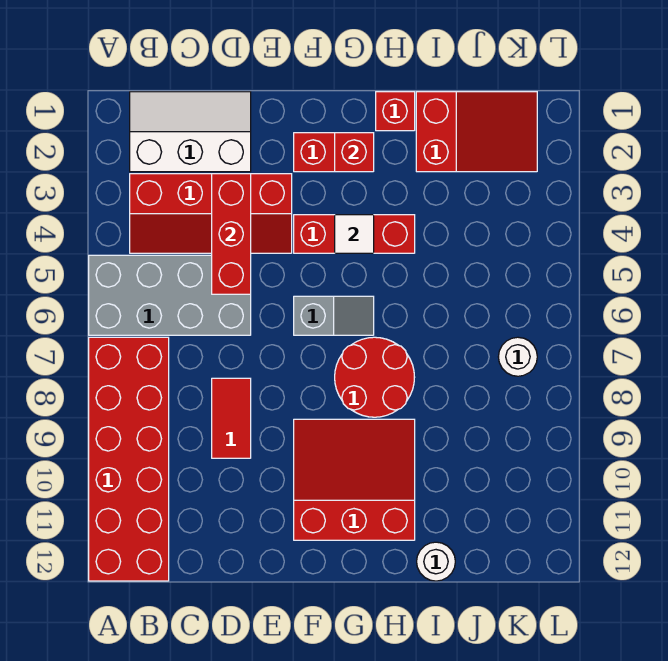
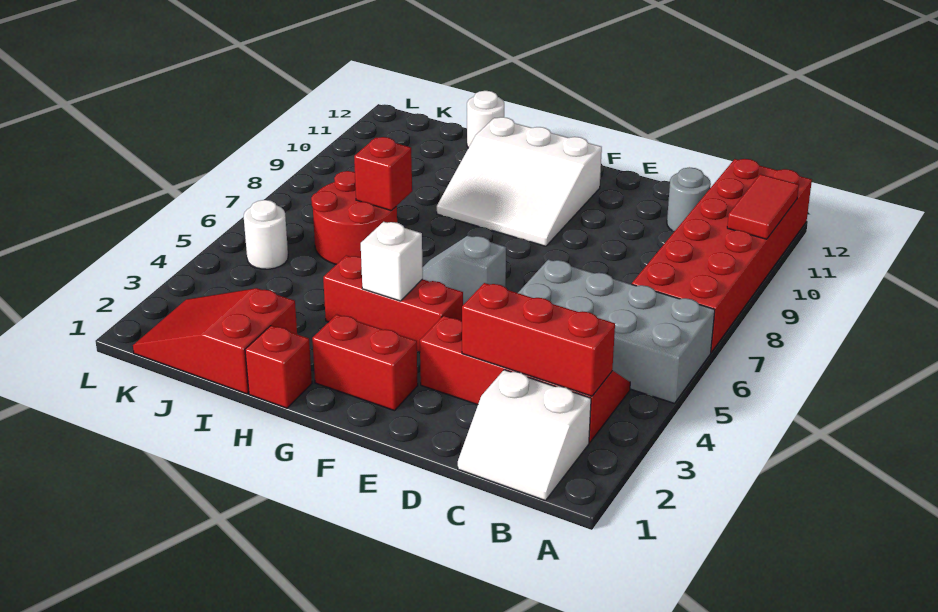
white slope B1:D2 level 1 top 2 -> white slope B1:C2 level 1 top 2
none -> grey round brick C11 level 1
red brick D3:D5 level 2 -> red brick B3:D3 level 2
red tile D8:D9 level 1 -> red tile A10:A11 level 2
red slope F9:H11 level 1 top 11 -> white slope F9:H11 level 1 top 11
red brick G2 level 2 -> red brick I7 level 2
white tile G4 level 2 -> white brick G4 level 2
red round brick G7:H8 level 1 -> red round brick I6:J7 level 1
white round brick K7 level 1 -> white round brick K5 level 1

